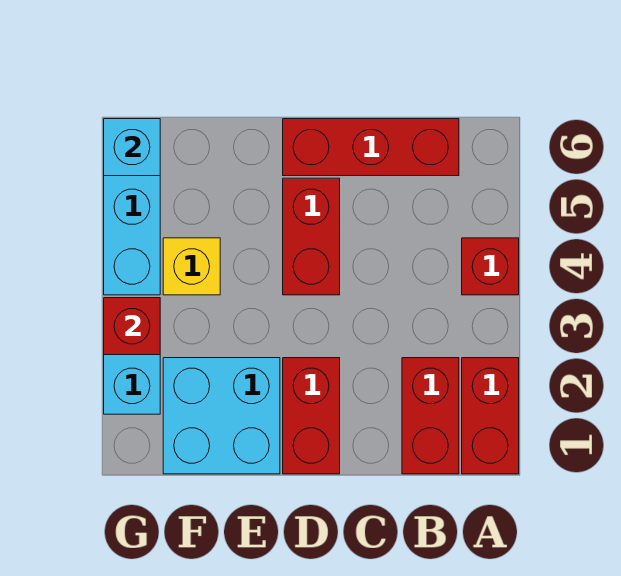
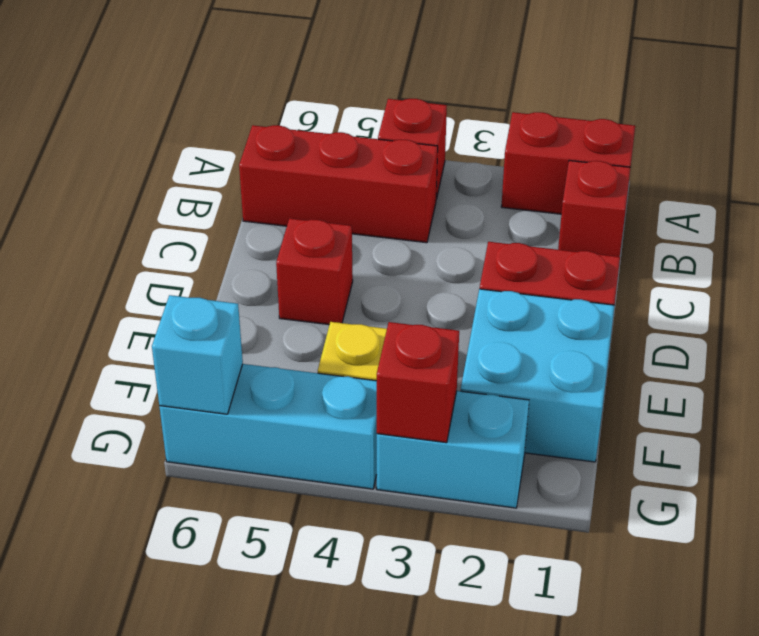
red brick B1:B2 level 1 -> red brick B1 level 1
red brick B6:D6 level 1 -> red brick B4:B6 level 1
red brick D4:D5 level 1 -> red brick D5 level 1

